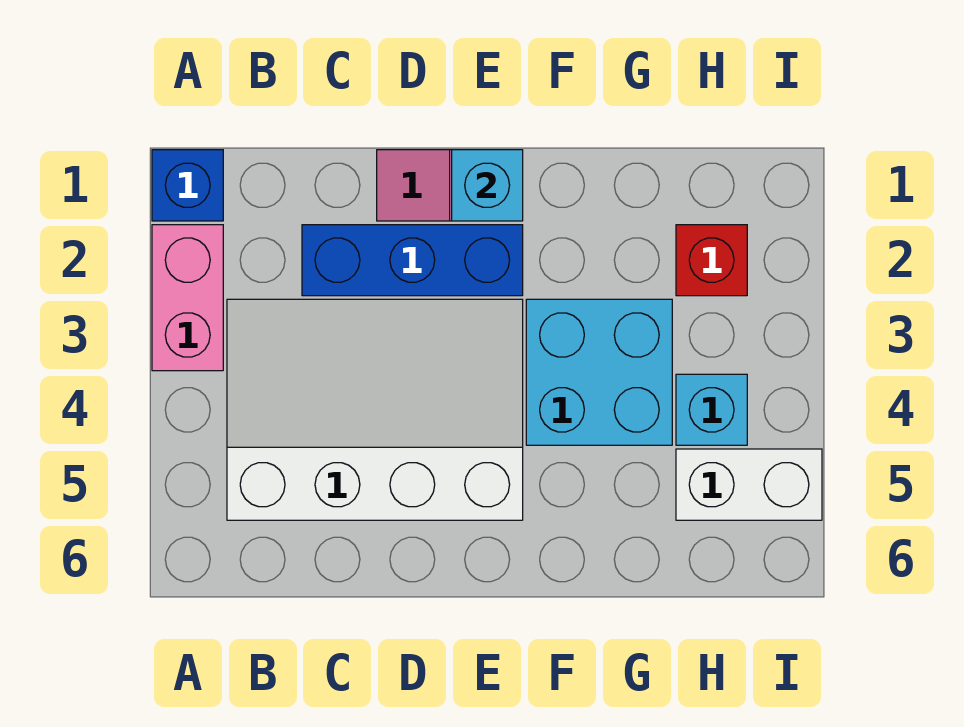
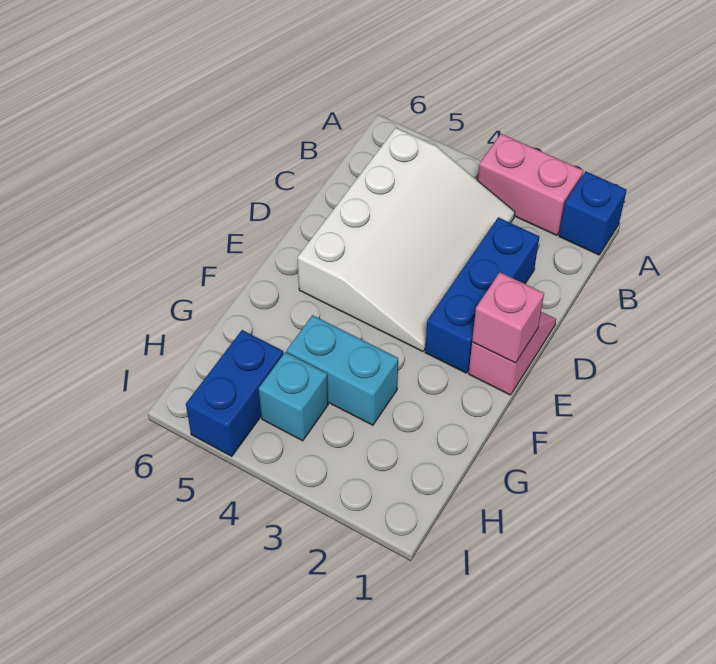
cyan brick E1 level 2 -> pink brick E1 level 2
cyan brick F3:G4 level 1 -> cyan brick G3:G4 level 1
red brick H2 level 1 -> none
white brick H5:I5 level 1 -> blue brick H5:I5 level 1

